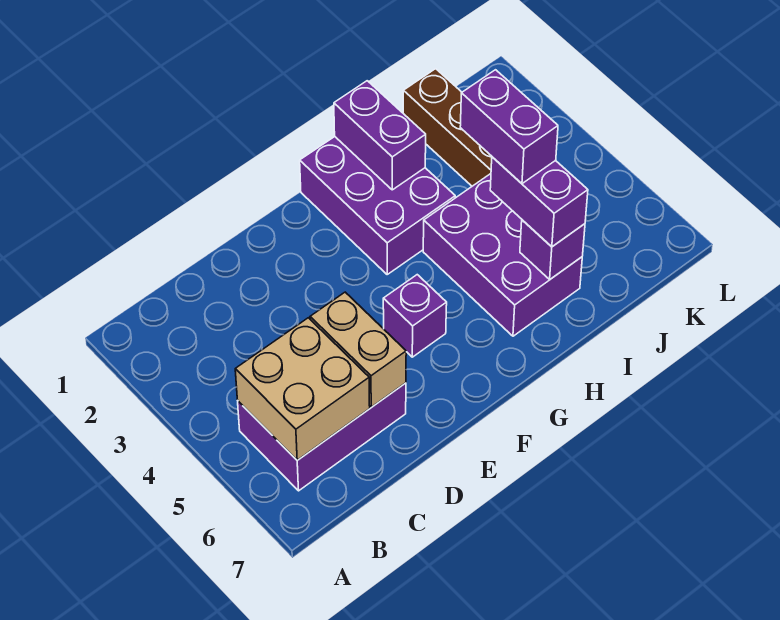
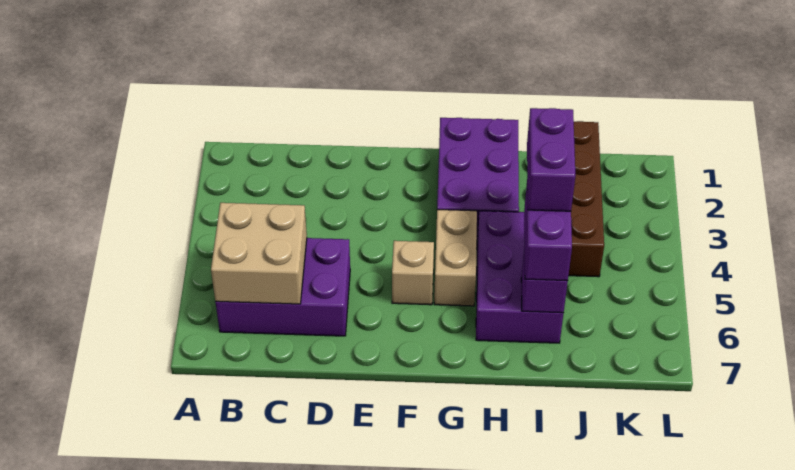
tan brick D5:D6 level 2 -> tan brick G4:G5 level 1
purple brick F5 level 1 -> tan brick F5 level 1
purple brick H1:H2 level 2 -> none

